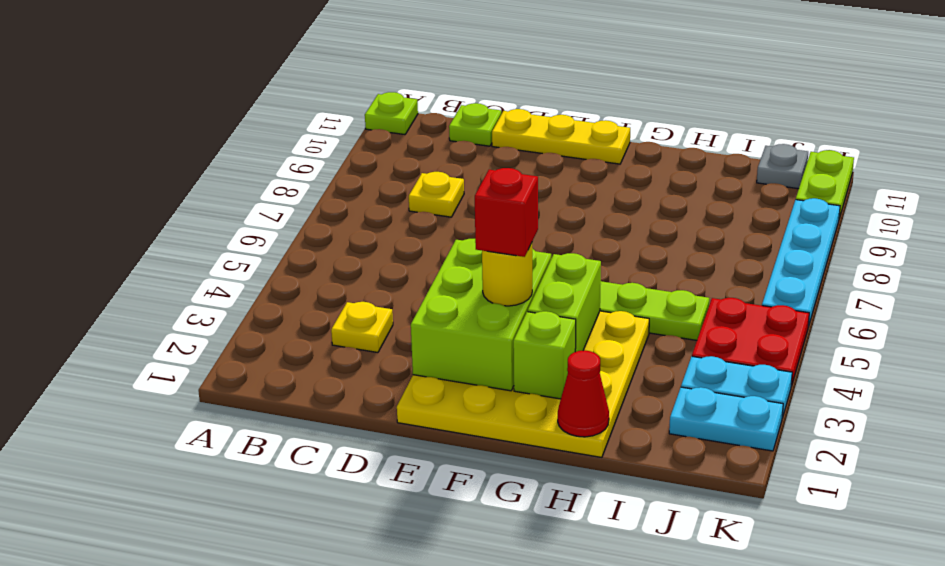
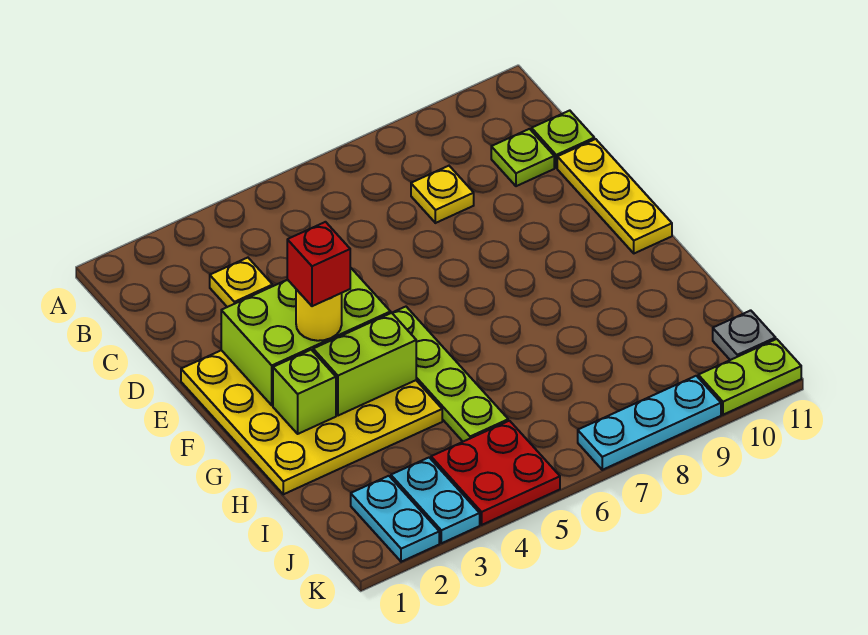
lime plate A11 level 1 -> lime plate C10 level 1
red cone H1 level 2 -> none
cyan plate K6:K9 level 1 -> cyan plate K7:K9 level 1

